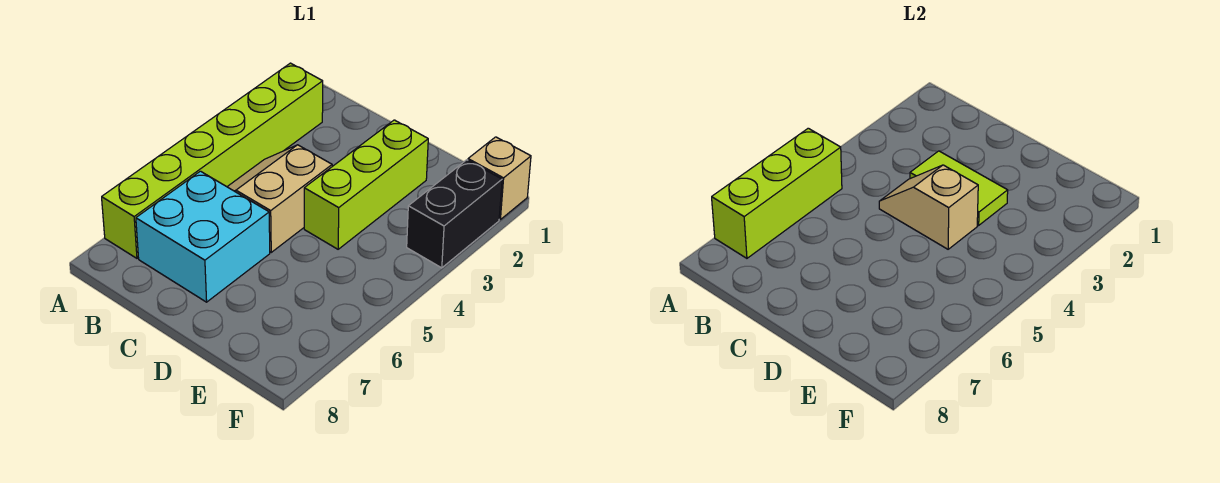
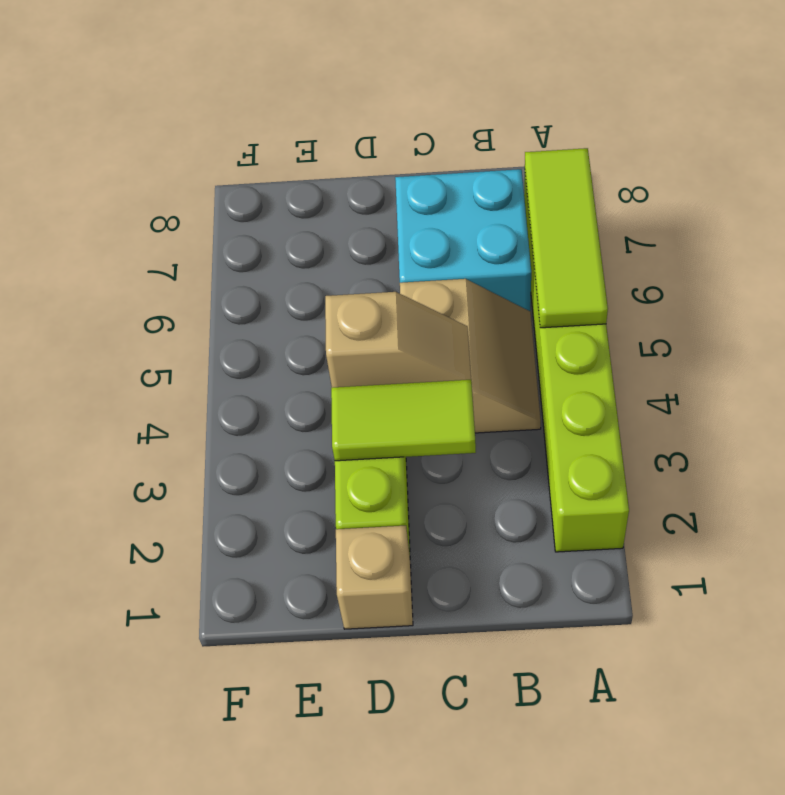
lime brick A5:A7 level 2 -> lime tile A5:A7 level 2
tan brick F1 level 1 -> tan brick D1 level 1
black brick F2:F3 level 1 -> none

